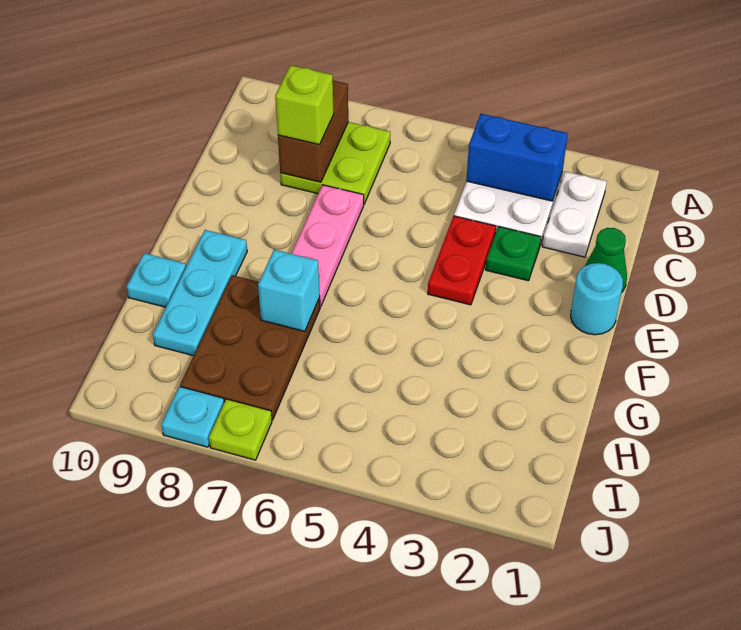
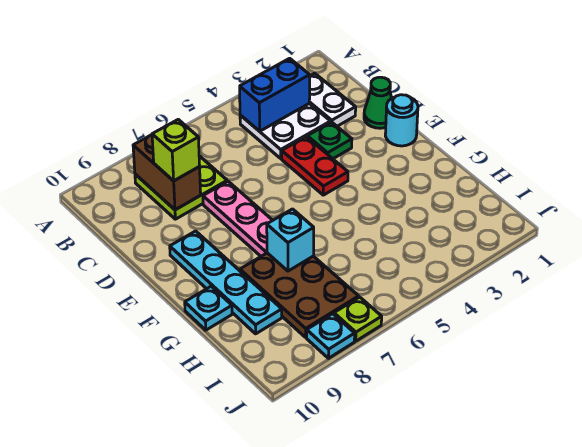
cyan plate F9:H9 level 1 -> cyan plate E9:H9 level 1

